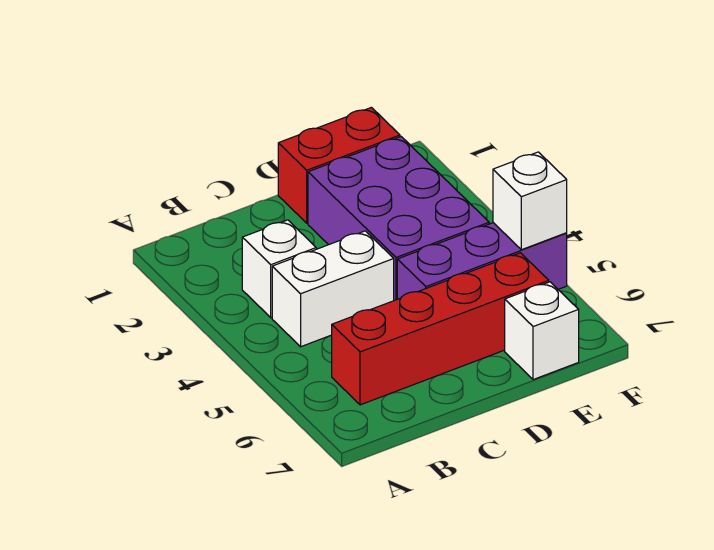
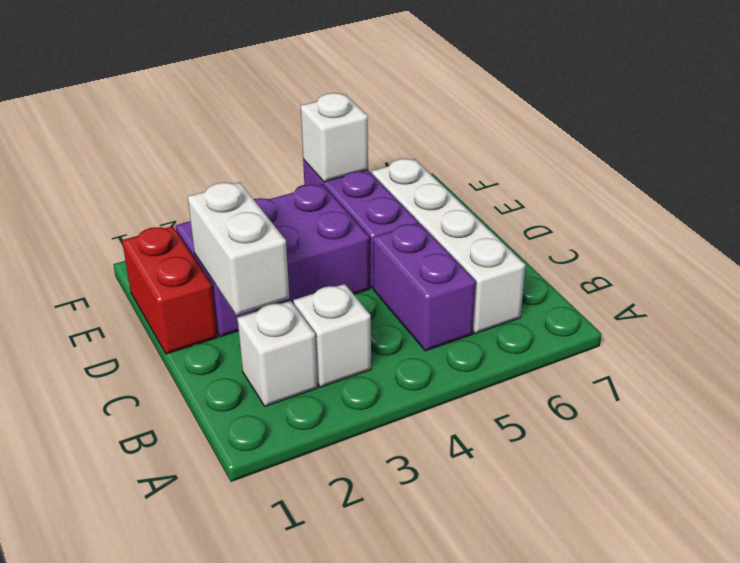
white brick B4:C4 level 1 -> white brick C2:D2 level 2
none -> purple brick B5:C5 level 1
red brick B6:E6 level 1 -> white brick B6:E6 level 1
white brick E7 level 1 -> white brick B2 level 1

